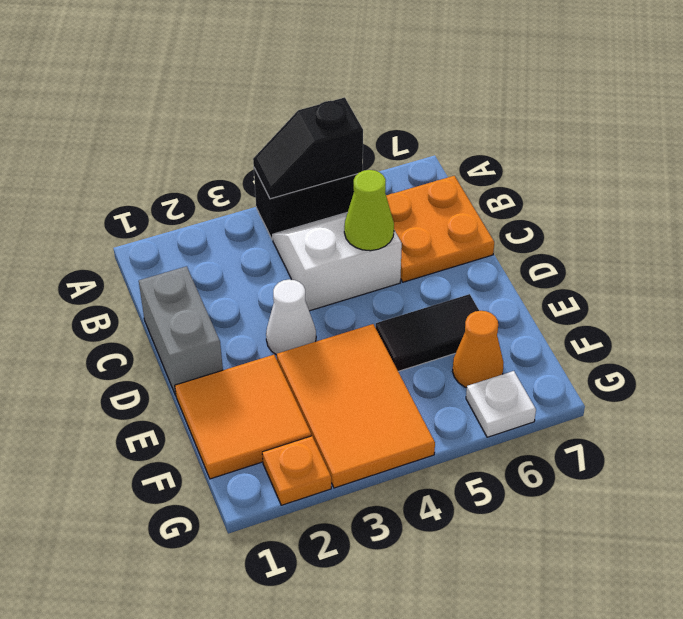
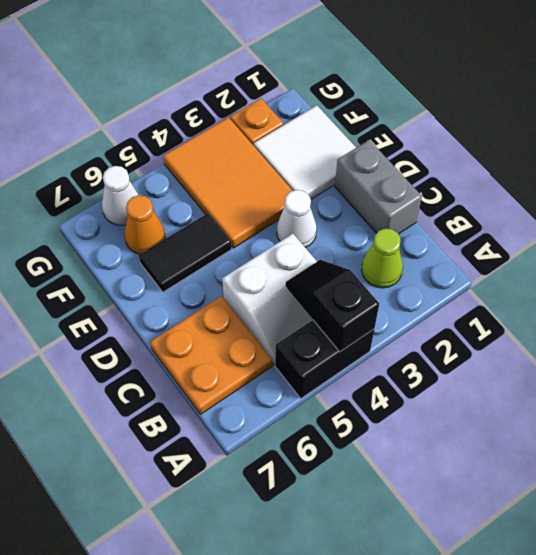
black slope A4:A5 level 2 top 5 -> black slope A4:B4 level 2 top A
lime cone C5 level 2 -> lime cone B2 level 1
orange tile E1:F2 level 1 -> white tile E1:F2 level 1
white plate G6 level 1 -> white cone G6 level 1

